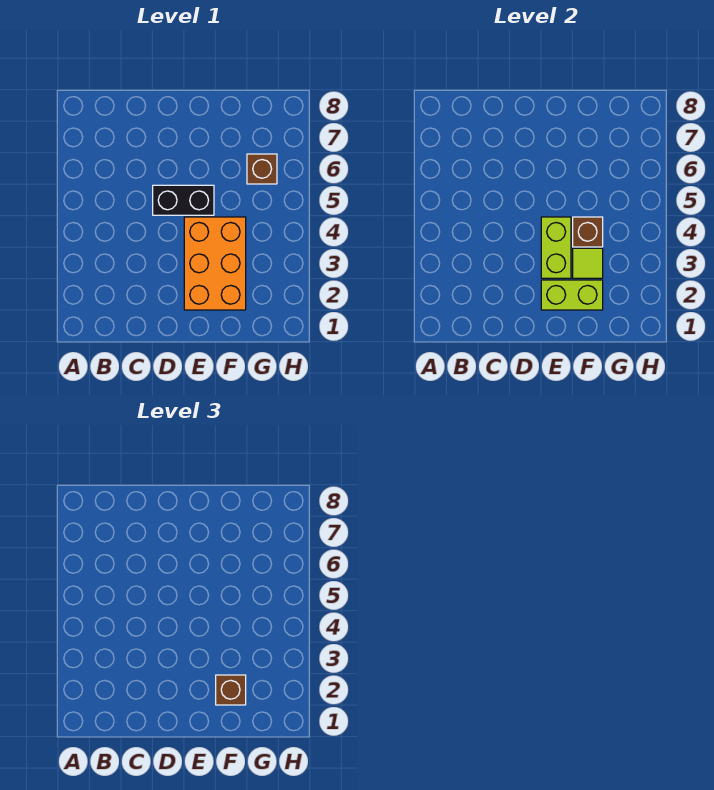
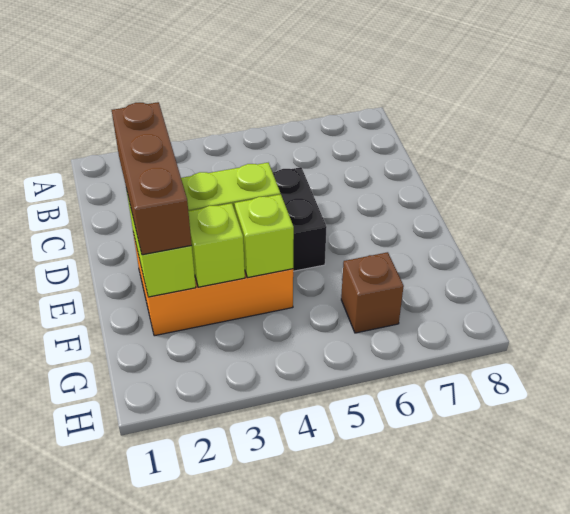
brown brick F2 level 3 -> brown brick D2:F2 level 3
lime tile F3 level 2 -> lime brick F3 level 2
brown brick F4 level 2 -> lime brick F4 level 2

